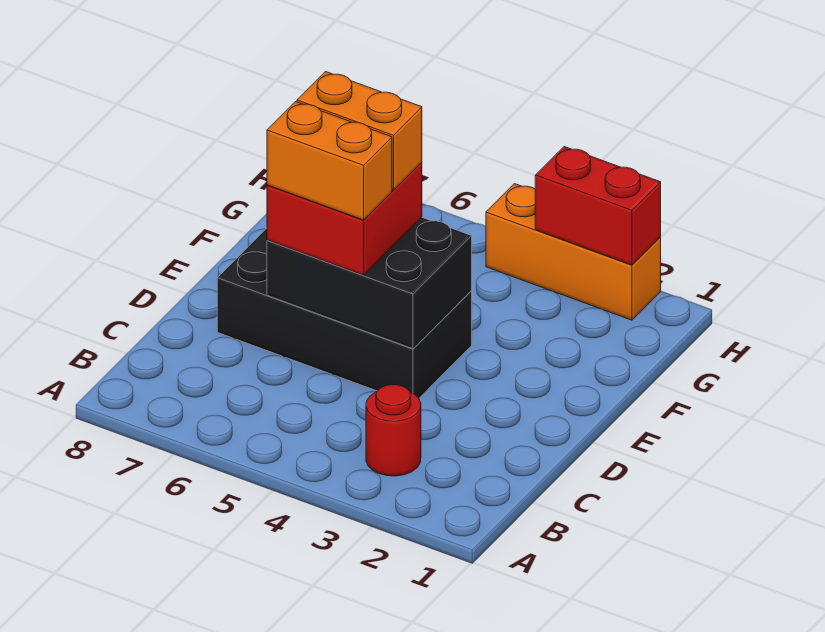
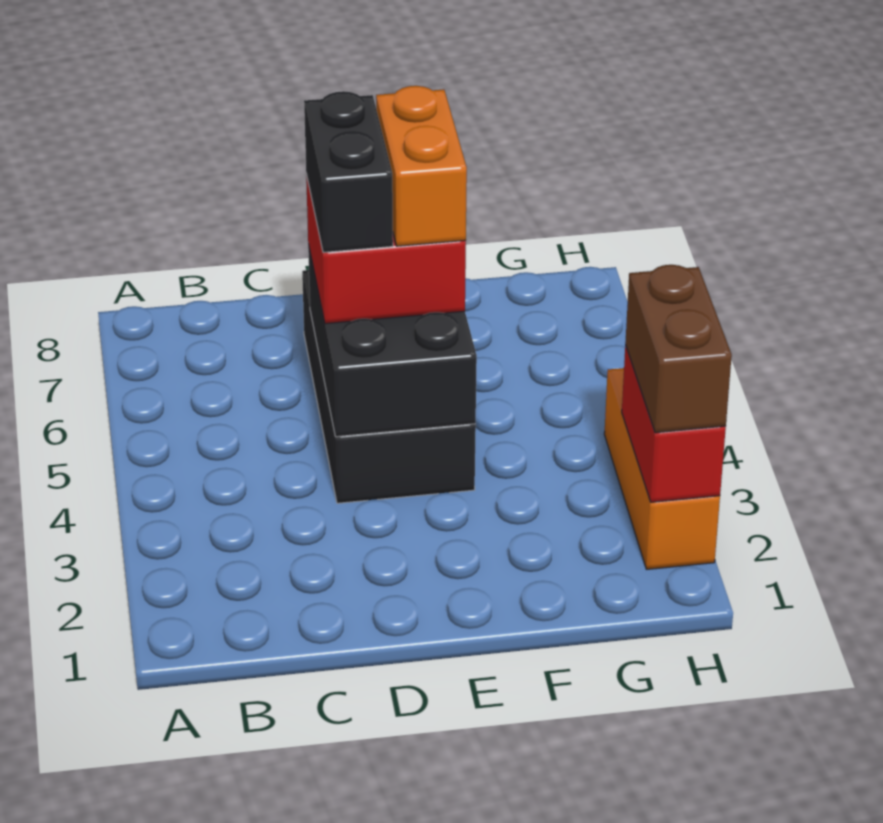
red round brick B3 level 1 -> none
orange brick D5:D6 level 4 -> black brick D5:D6 level 4
none -> brown brick H2:H3 level 3

